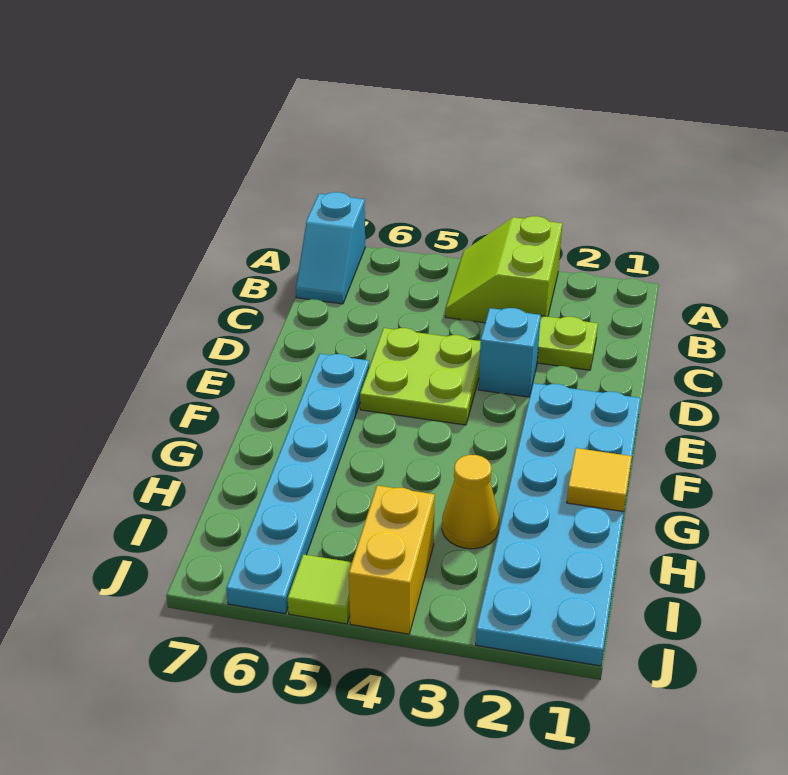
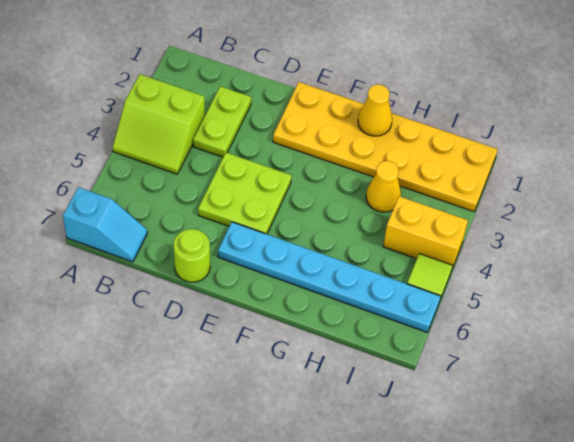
cyan brick D3 level 1 -> none
none -> lime round brick D7 level 1
cyan plate E1:J2 level 1 -> yellow plate E1:J2 level 1
yellow tile G1 level 2 -> yellow cone G1 level 2

